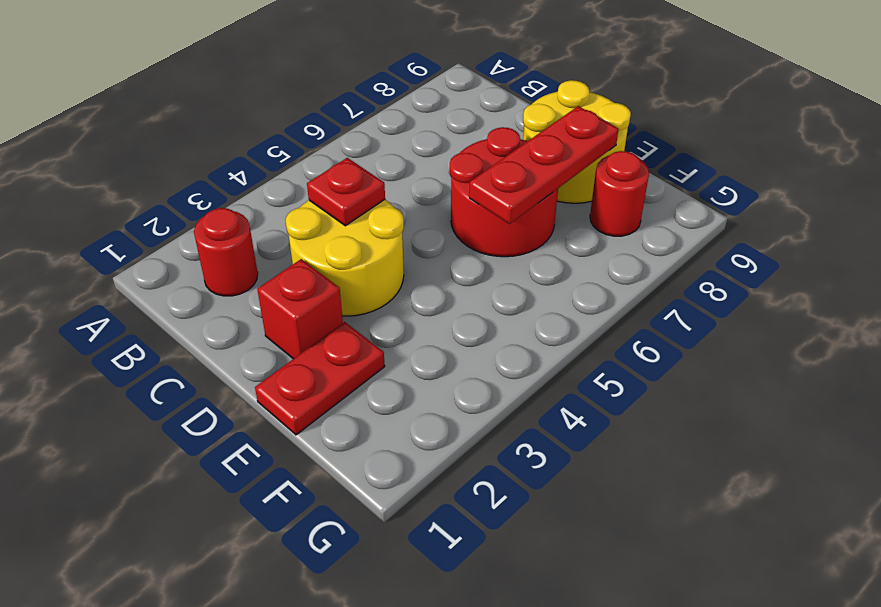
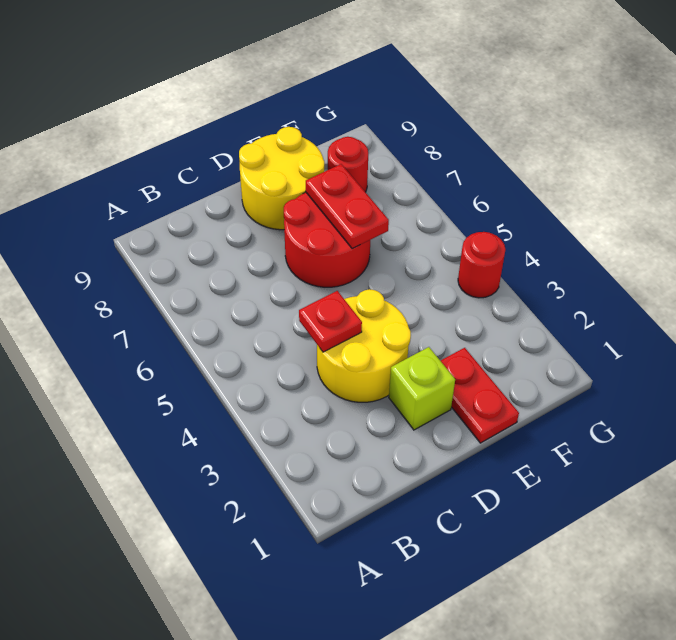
red round brick B2 level 1 -> red round brick G4 level 1
red brick D2 level 1 -> lime brick D2 level 1
red plate E6:E8 level 2 -> red plate E6:E7 level 2

